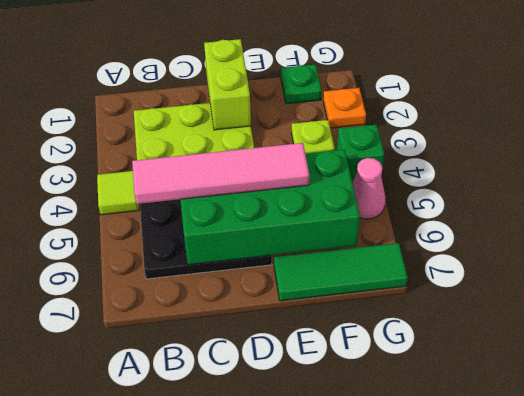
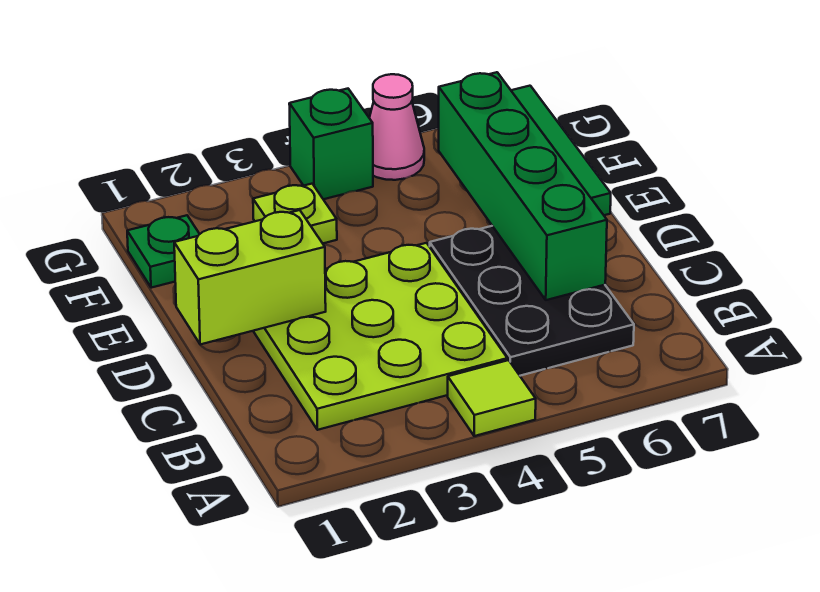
pink tile B5:E5 level 3 -> none
green brick C5:F6 level 2 -> green brick C6:F6 level 2
orange plate G2 level 1 -> none

